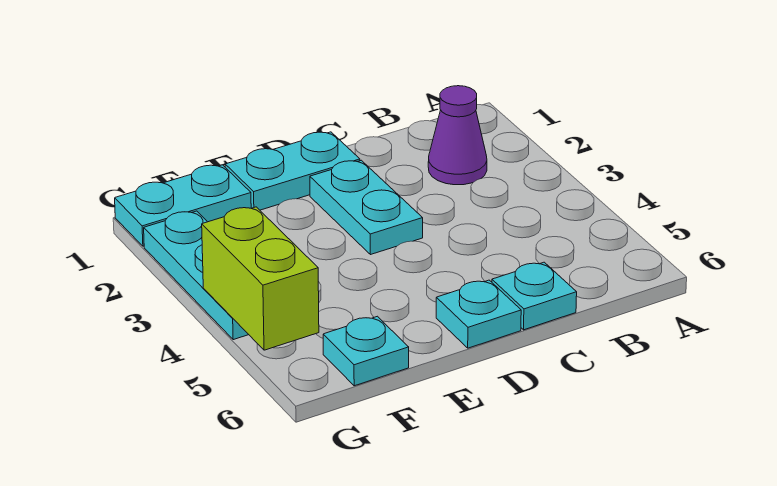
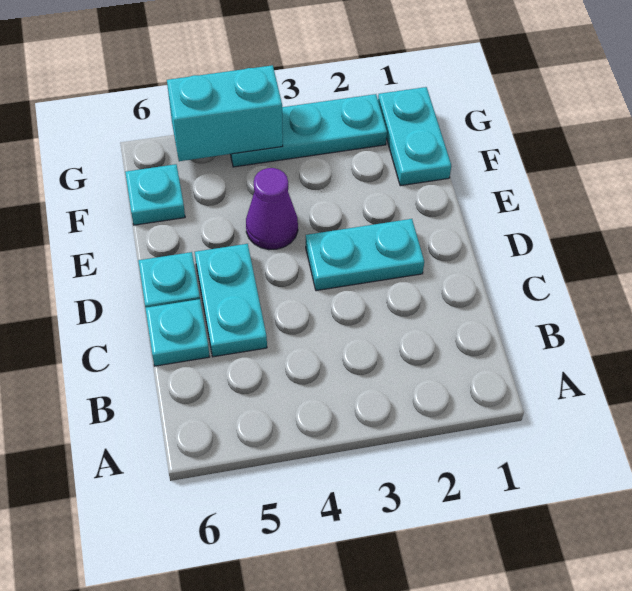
purple cone B2 level 1 -> purple cone E4 level 1
cyan plate D1:E1 level 1 -> cyan plate C5:D5 level 1
lime brick G4:G5 level 2 -> cyan brick G4:G5 level 2

